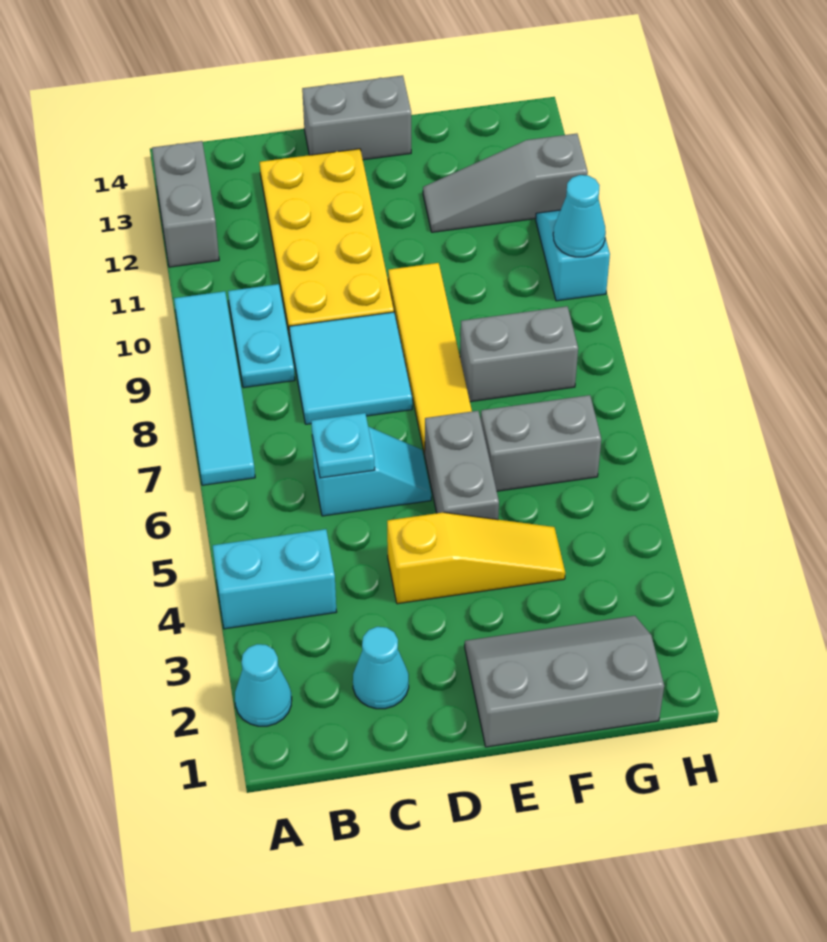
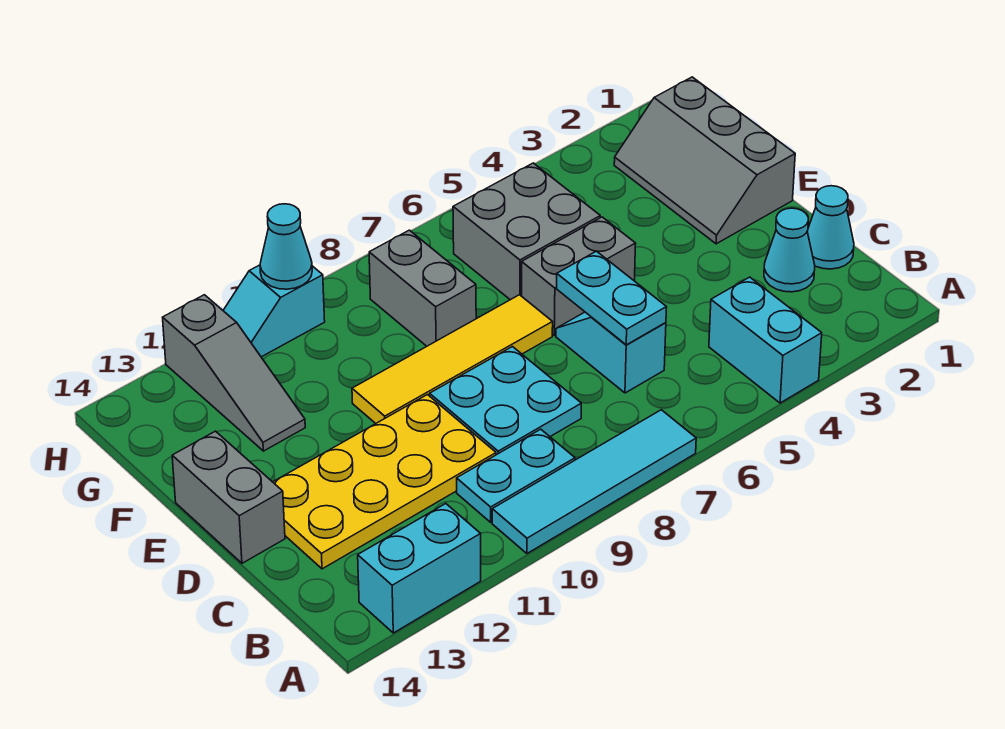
cyan cone A2 level 1 -> cyan cone C1 level 1
grey brick A12:A13 level 1 -> cyan brick A12:A13 level 1
cyan plate C6 level 2 -> cyan plate C6:D6 level 2
cyan tile C8:D9 level 1 -> cyan plate C8:D9 level 1
yellow slope D4:F4 level 1 top D -> none
grey brick F6:G6 level 1 -> grey brick F5:G6 level 1

